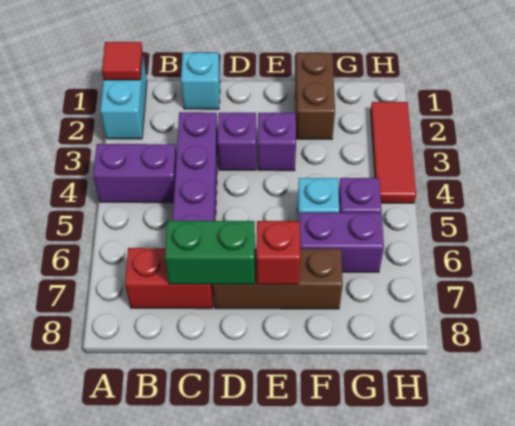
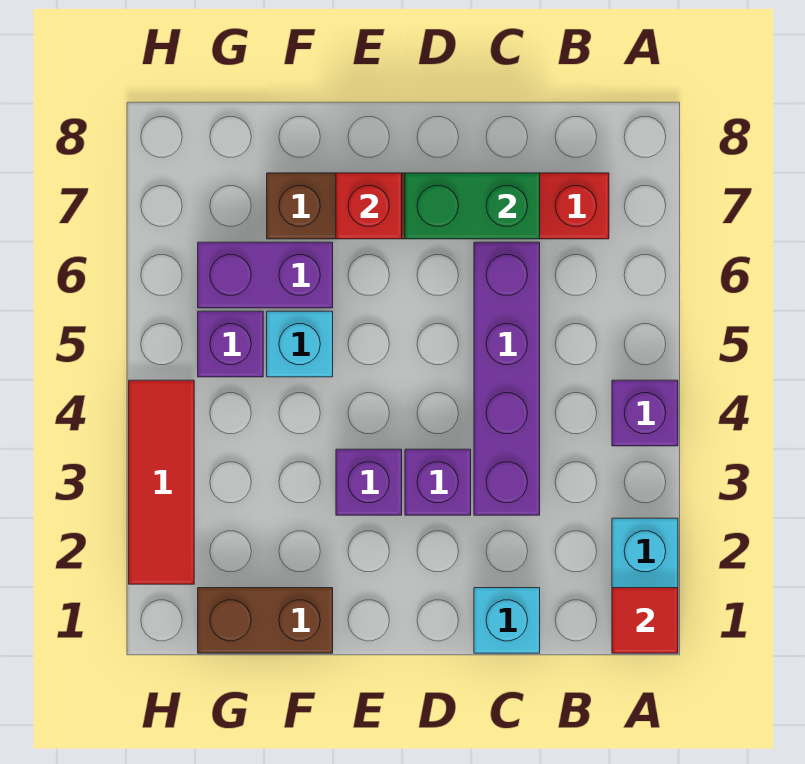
purple brick A4:B4 level 1 -> purple brick A4 level 1
brown brick F1:F2 level 1 -> brown brick F1:G1 level 1

